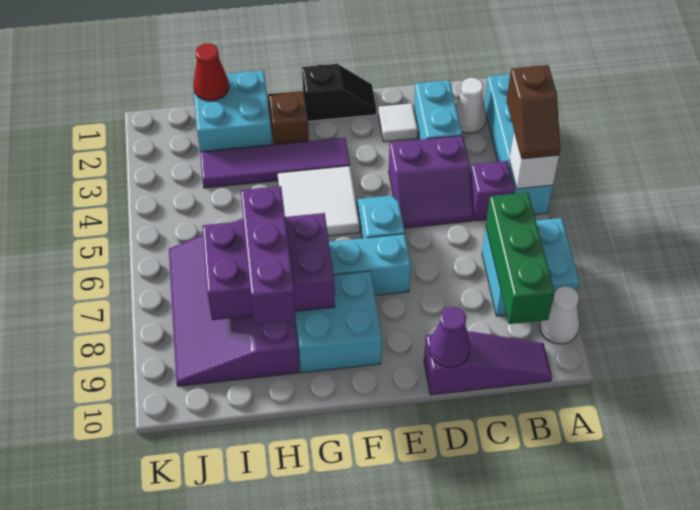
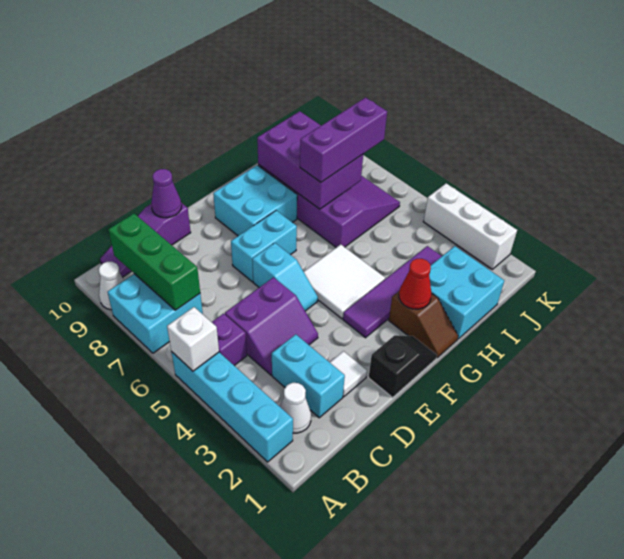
brown slope A4:A5 level 3 top 4 -> none
purple slope C4:D5 level 1 top 4 -> purple slope C4:D5 level 1 top 5
black slope E1:F1 level 1 top F -> black slope E1:F1 level 1 top E
purple brick G7:I8 level 2 -> purple brick H7:I9 level 2
purple brick H7:H9 level 3 -> purple brick H7:J7 level 3
red cone I1 level 2 -> red cone G2 level 2
none -> white brick K2:K4 level 1

